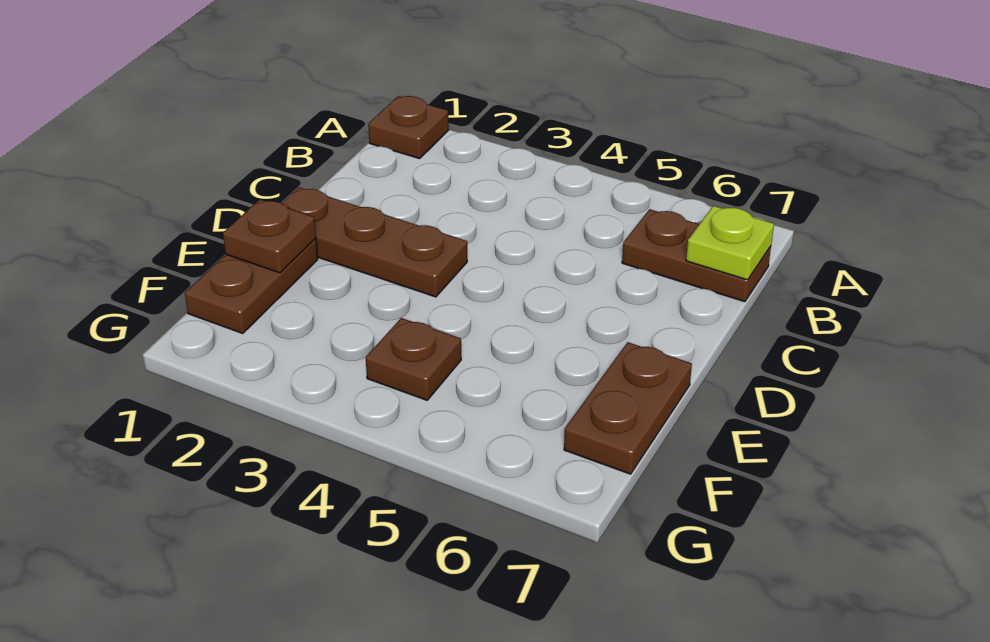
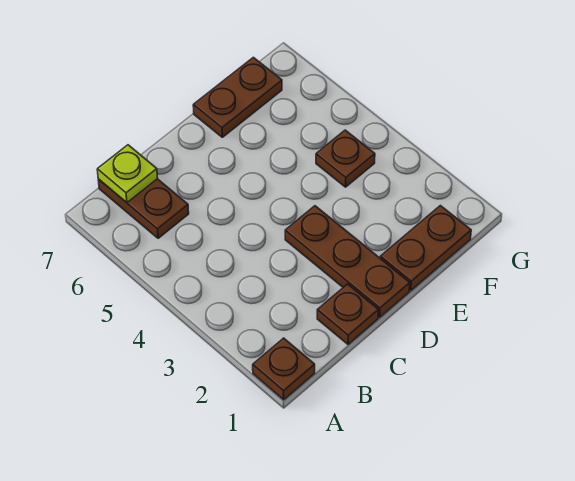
brown plate E1 level 2 -> brown plate C1 level 1

